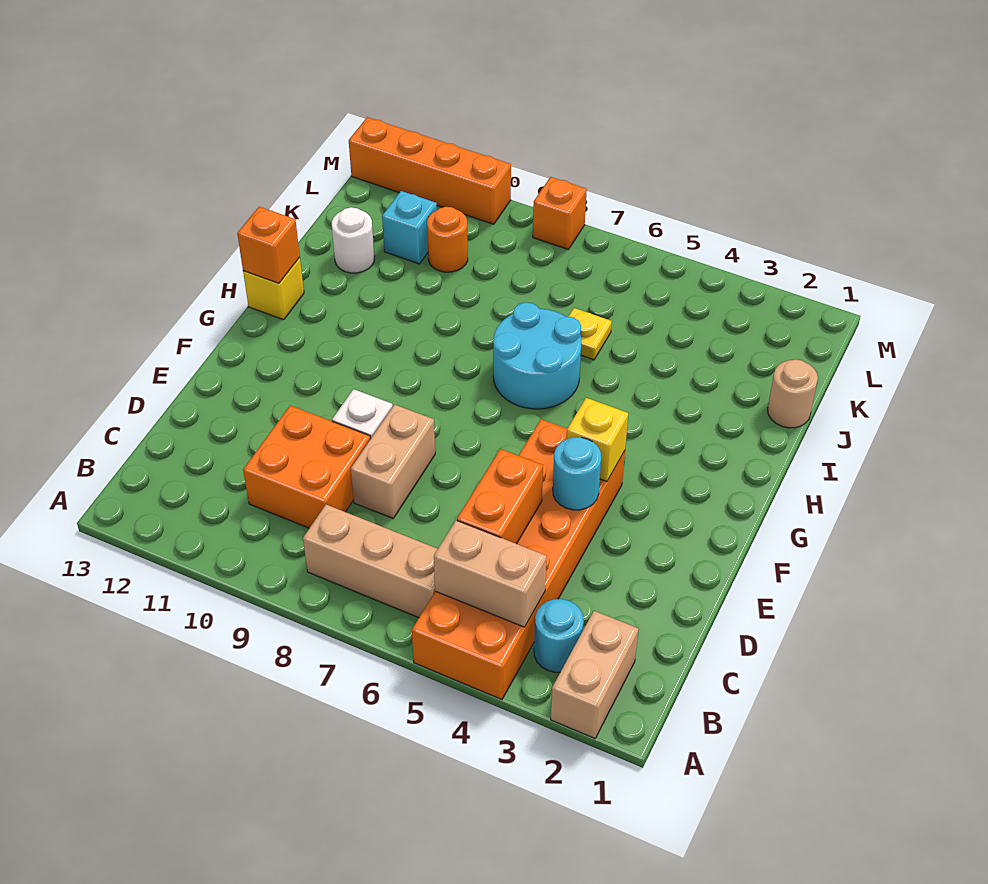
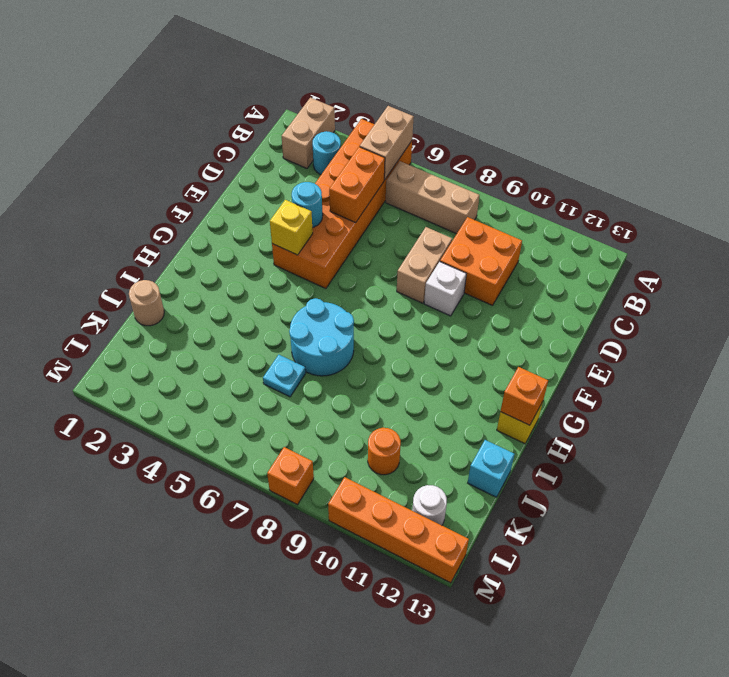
tan brick B4:B5 level 2 -> tan brick A5:B5 level 2
yellow plate J6 level 1 -> cyan plate J6 level 1
white round brick J12 level 1 -> white round brick L12 level 1
cyan brick K11 level 1 -> cyan brick J13 level 1

